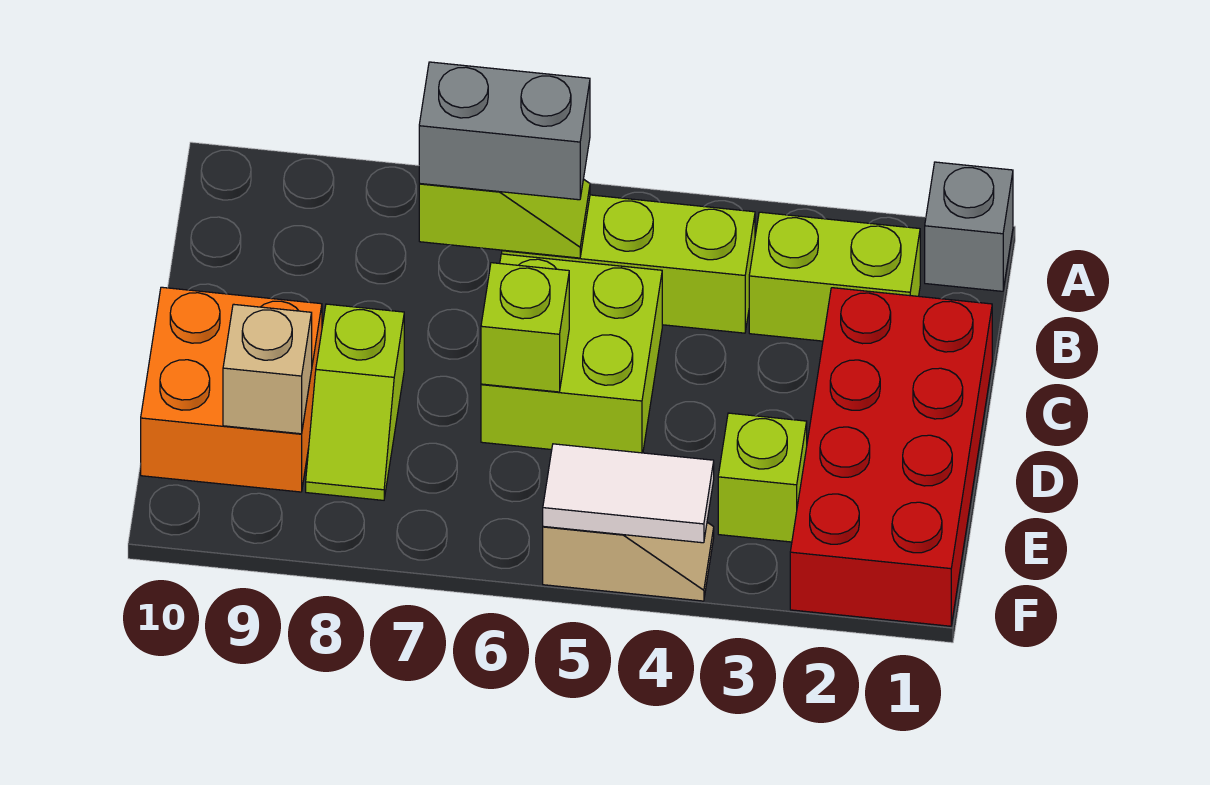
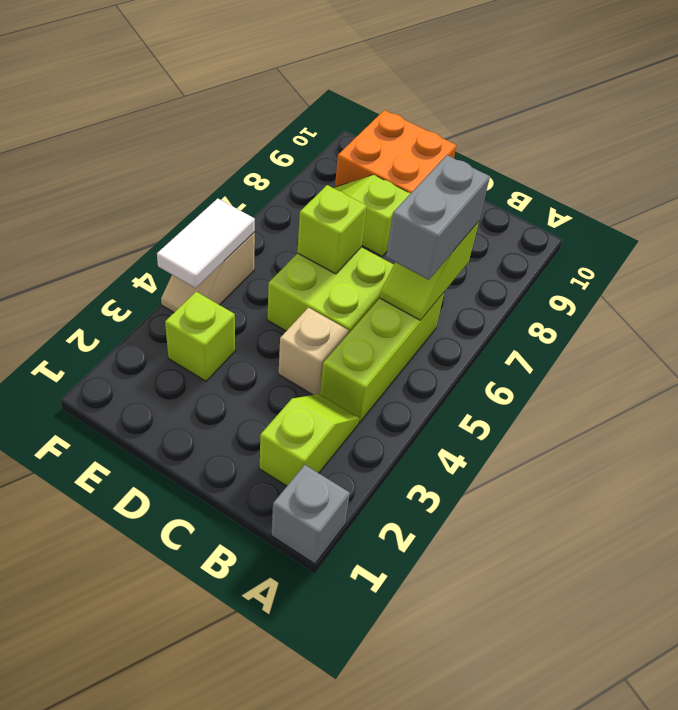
lime brick B2:B3 level 1 -> lime slope B2:B3 level 1 top 2
red brick C1:F2 level 1 -> none
tan brick E9 level 2 -> tan brick C4 level 1

